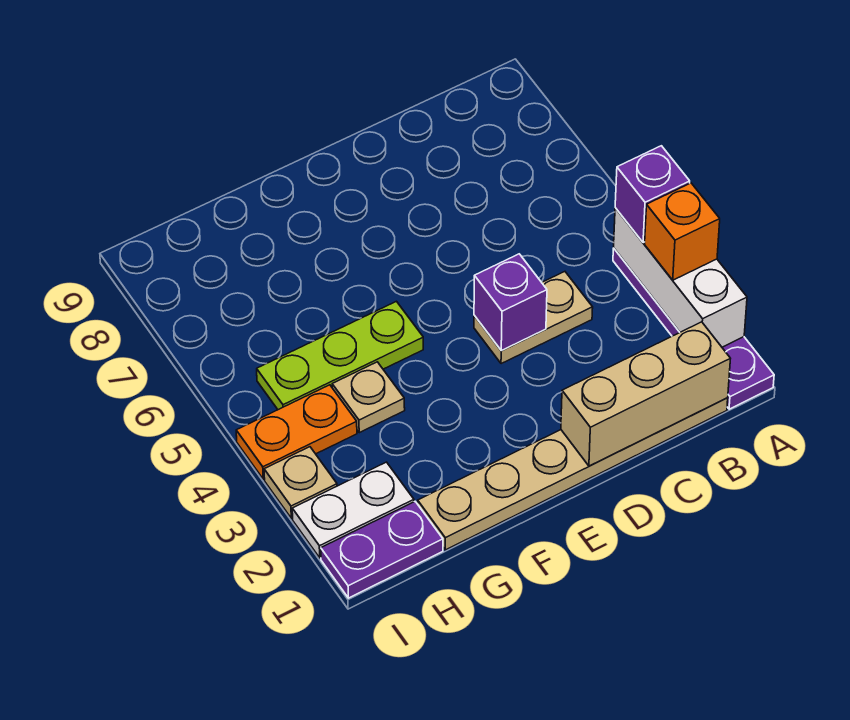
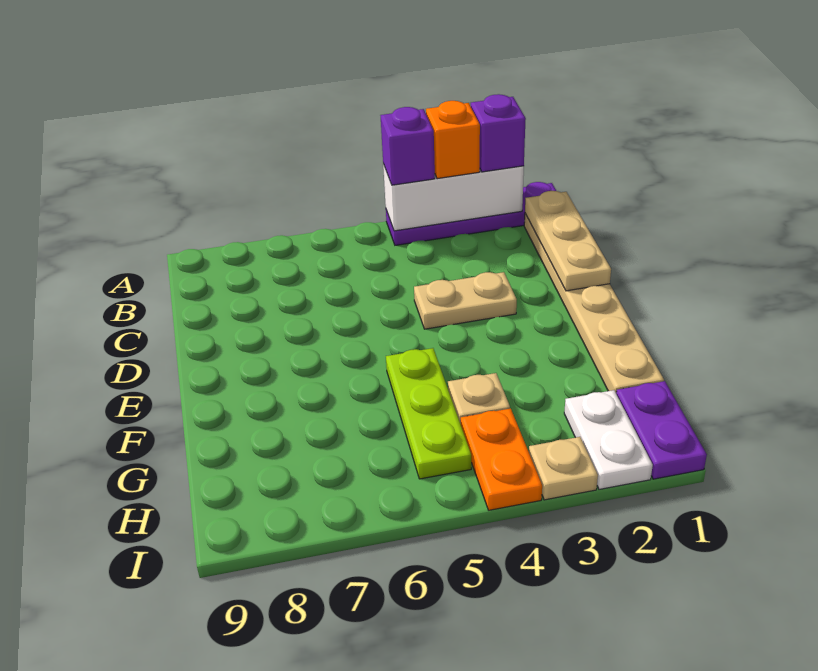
tan brick B1:D1 level 2 -> tan plate B1:D1 level 2
tan plate C4:D4 level 1 -> tan plate D3:D4 level 1
purple brick D4 level 2 -> purple brick A2 level 3

